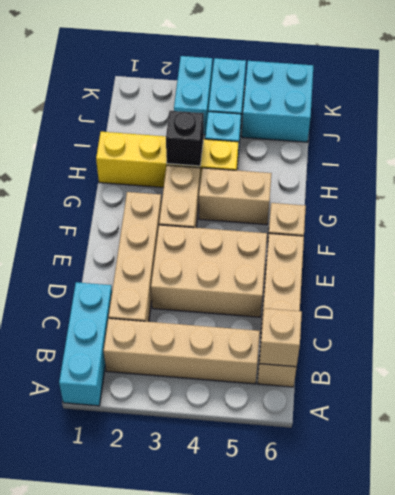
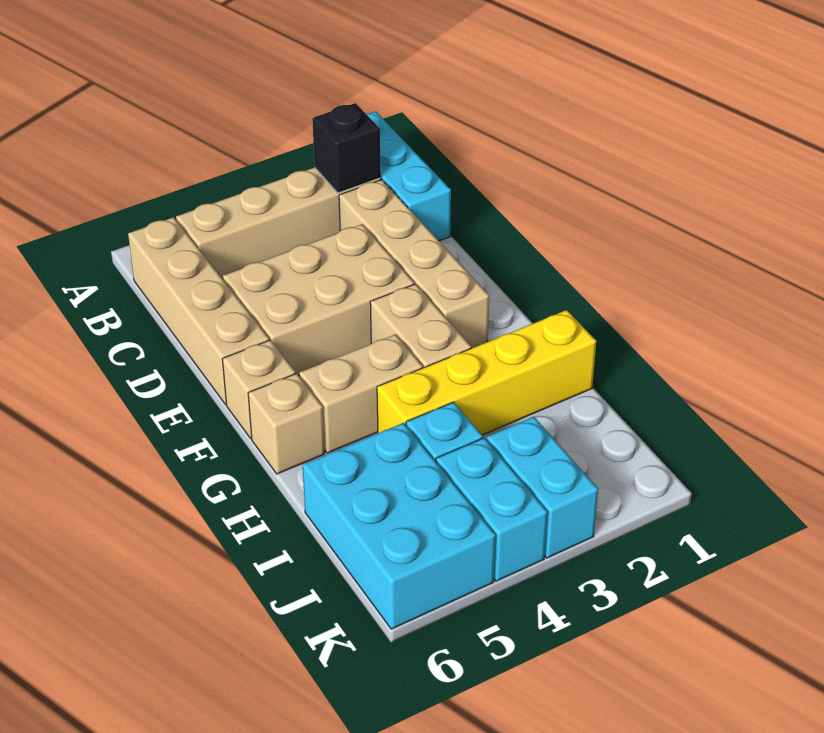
tan brick B6 level 2 -> tan brick G6 level 1
black brick H3 level 2 -> black brick B2 level 2
cyan brick J5:K6 level 1 -> cyan brick I5:K6 level 1

